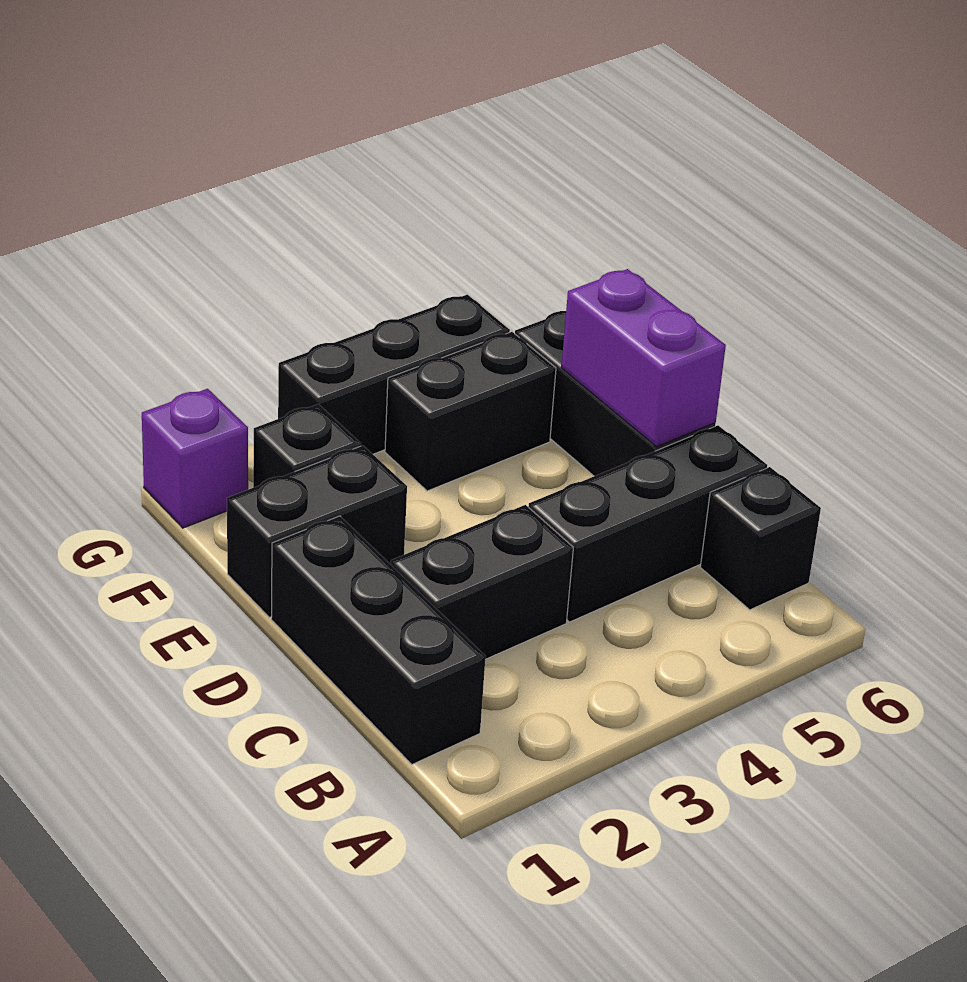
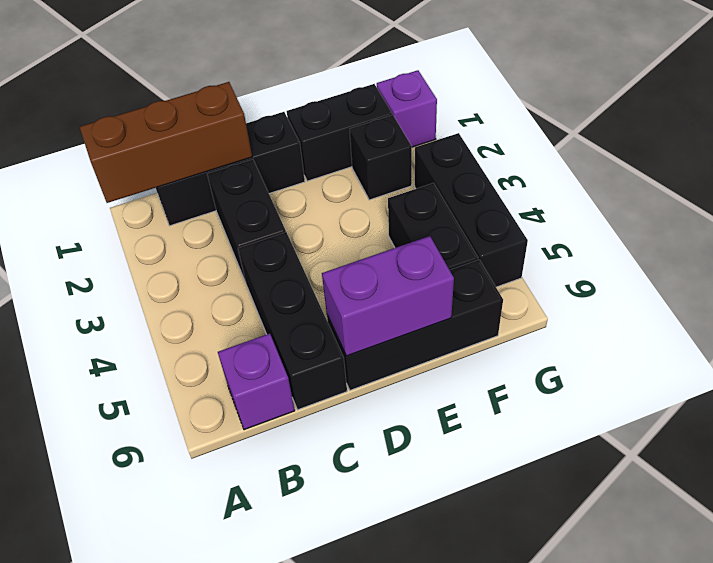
none -> brown brick A1:C1 level 2
black brick B6 level 1 -> purple brick B6 level 1
black brick E1:E2 level 1 -> black brick E1:F1 level 1

